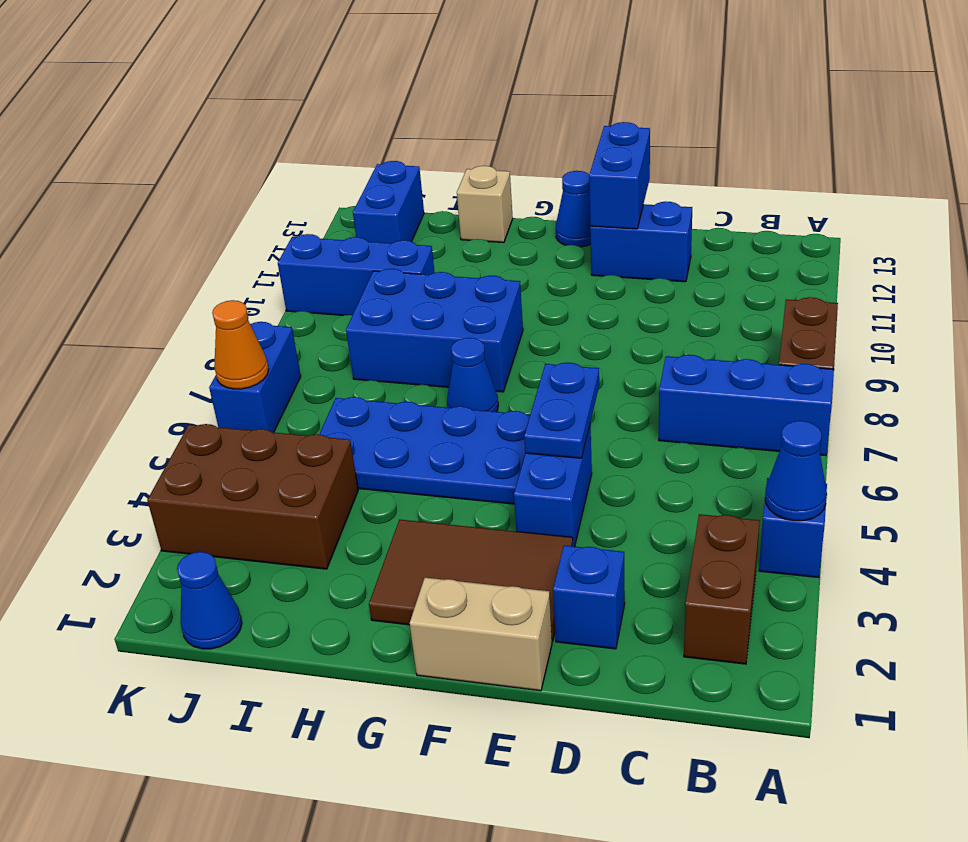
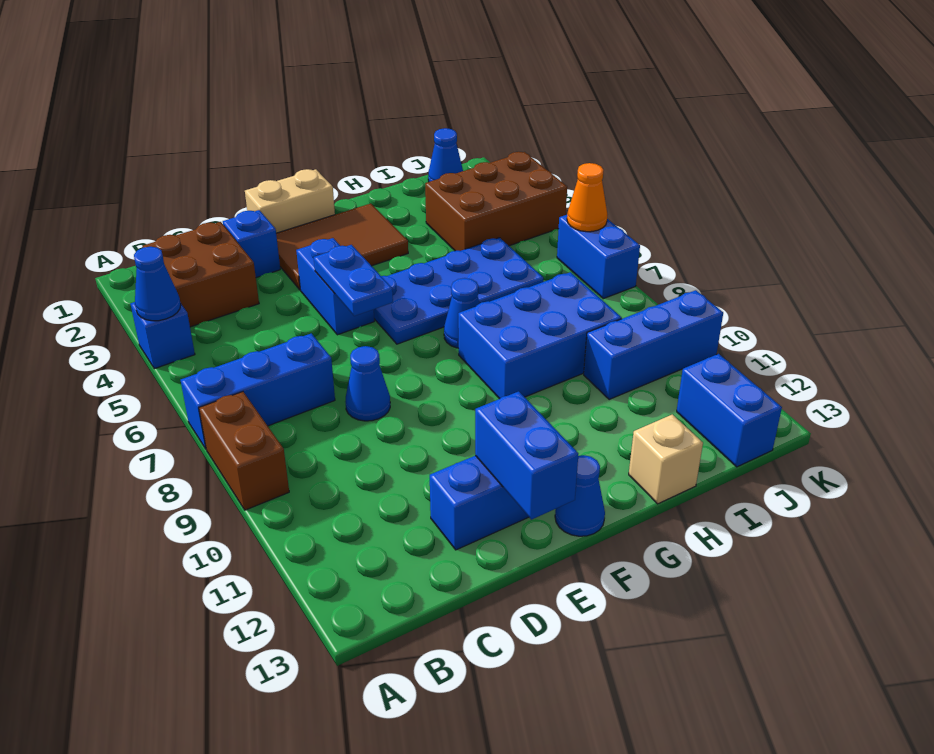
brown brick B2:B3 level 1 -> brown brick B2:C3 level 1
none -> blue cone D8 level 1

